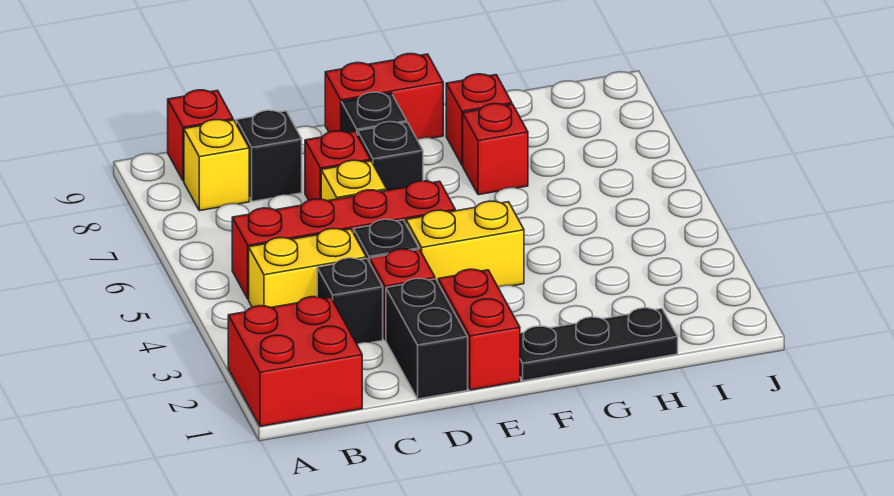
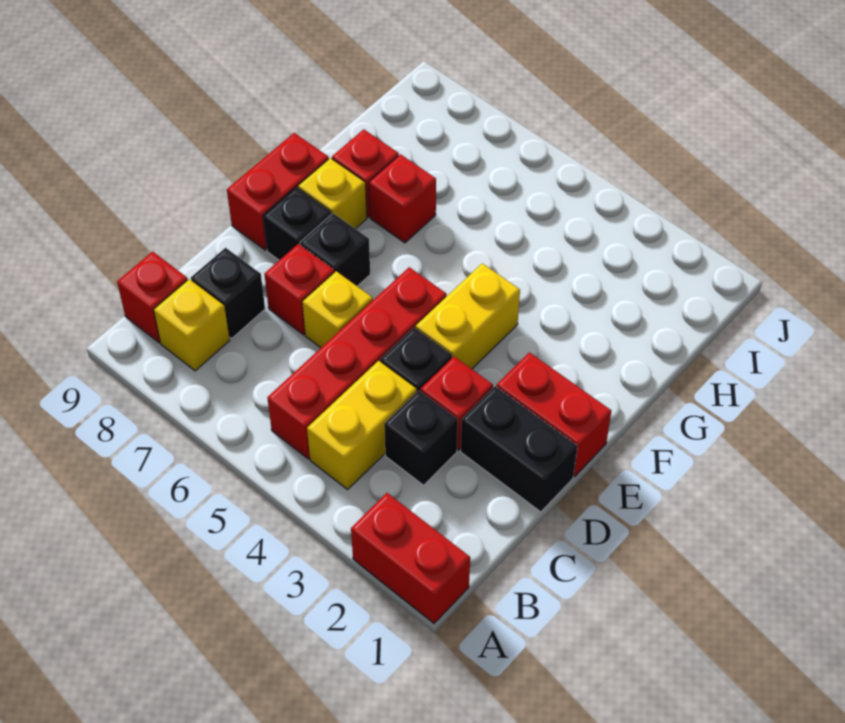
red brick A1:B2 level 1 -> red brick A1:A2 level 1
black plate F1:H1 level 1 -> none
none -> yellow brick F8 level 1

